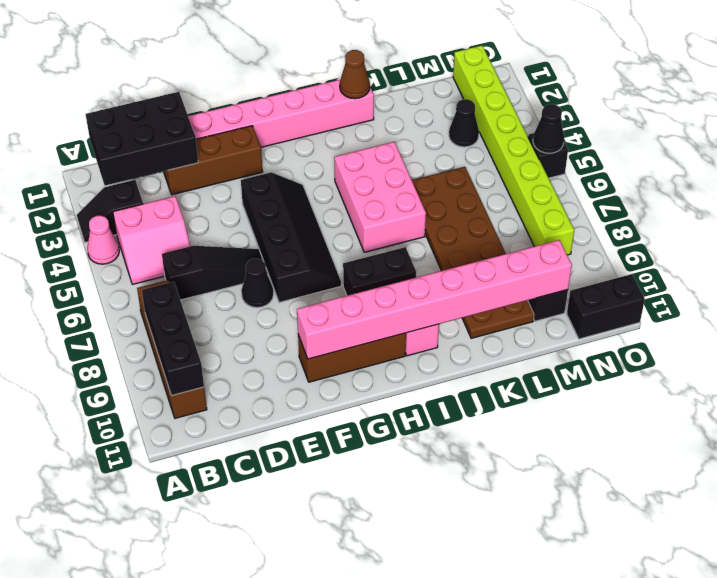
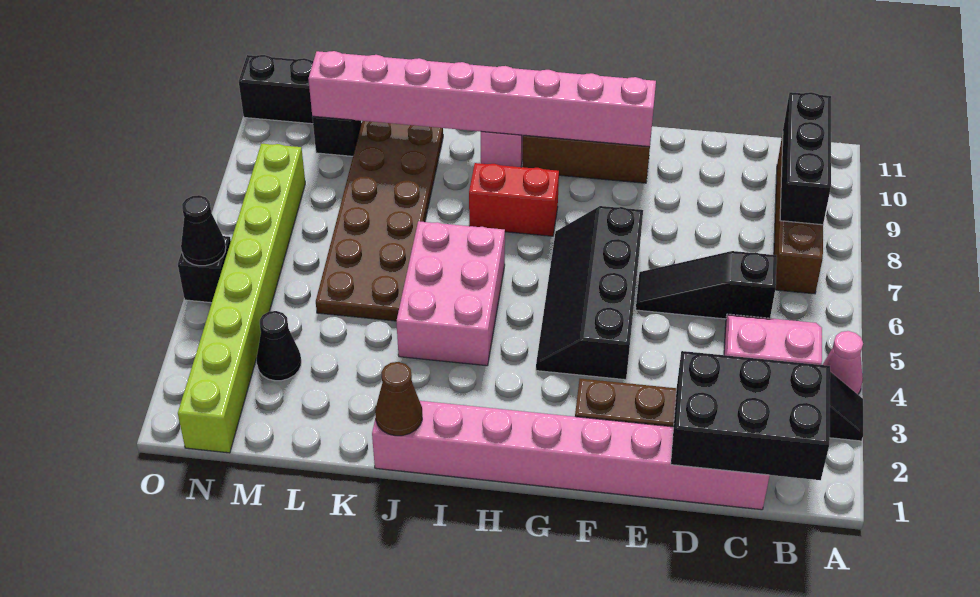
black cone E7 level 1 -> none
black brick H8:I8 level 1 -> red brick H8:I8 level 1

